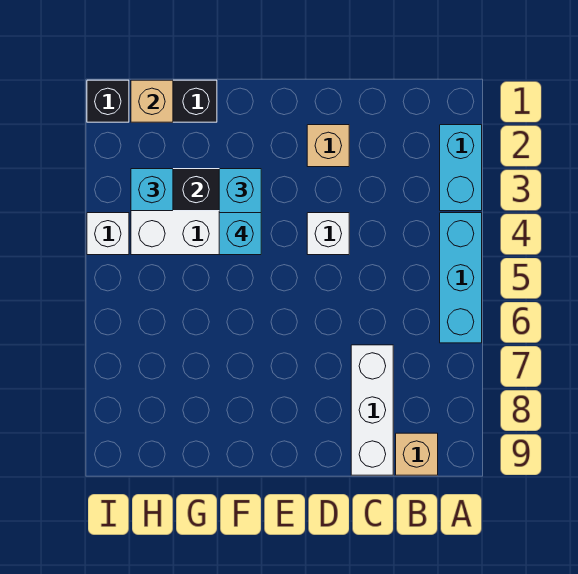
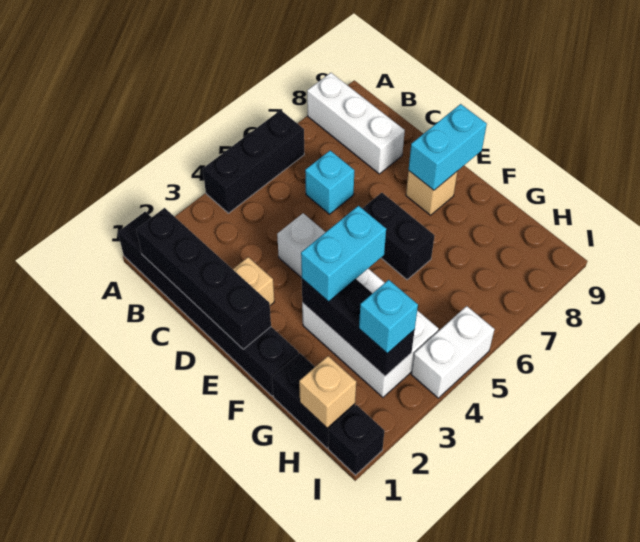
none -> black brick A1:F1 level 1
cyan brick A2:A3 level 1 -> cyan brick E8:E9 level 2
cyan brick A4:A6 level 1 -> black brick A4:A6 level 1
none -> black brick B1:E1 level 2
tan brick B9 level 1 -> tan brick E8 level 1
white brick C7:C9 level 1 -> white brick A8:C8 level 1
none -> black brick E6:F6 level 1
cyan brick F4 level 4 -> cyan brick C6 level 1
white brick I4 level 1 -> white brick I4:I5 level 1

